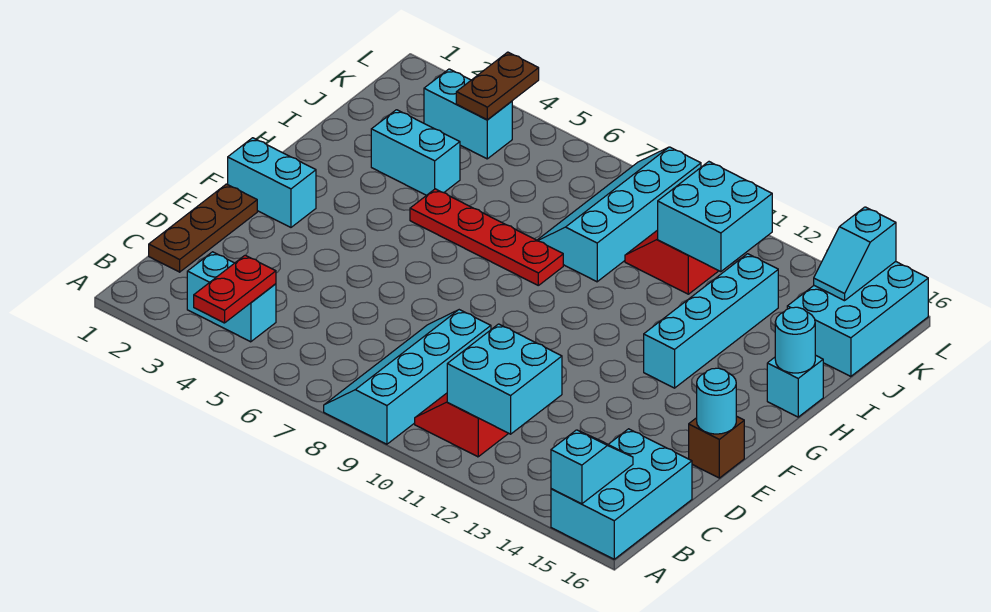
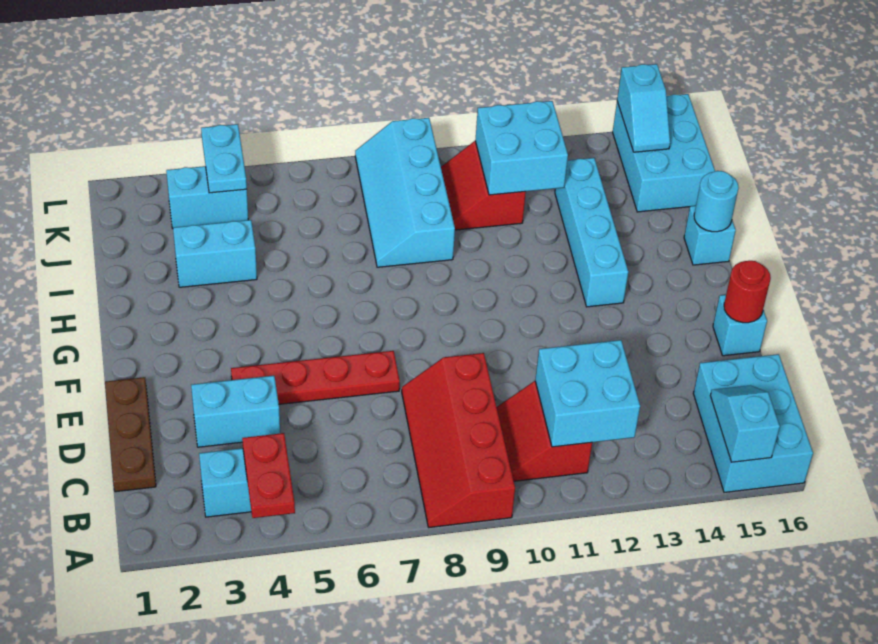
cyan slope A8:D9 level 1 top 9 -> red slope A8:D9 level 1 top 9
brown brick E16 level 1 -> cyan brick E16 level 1
cyan round brick E16 level 2 -> red round brick E16 level 2
cyan brick F1:F2 level 1 -> cyan brick D3:D4 level 1
red plate H5:H8 level 1 -> red plate E4:E7 level 1
brown plate K4:L4 level 2 -> cyan plate K4:L4 level 2

